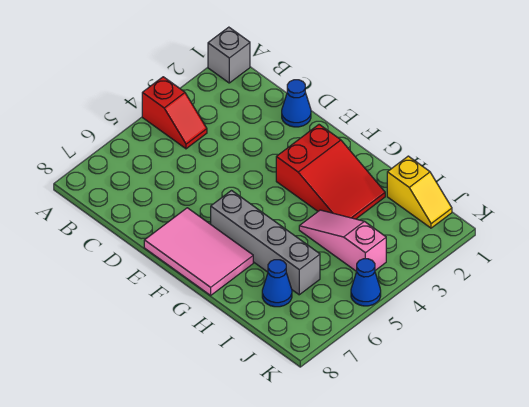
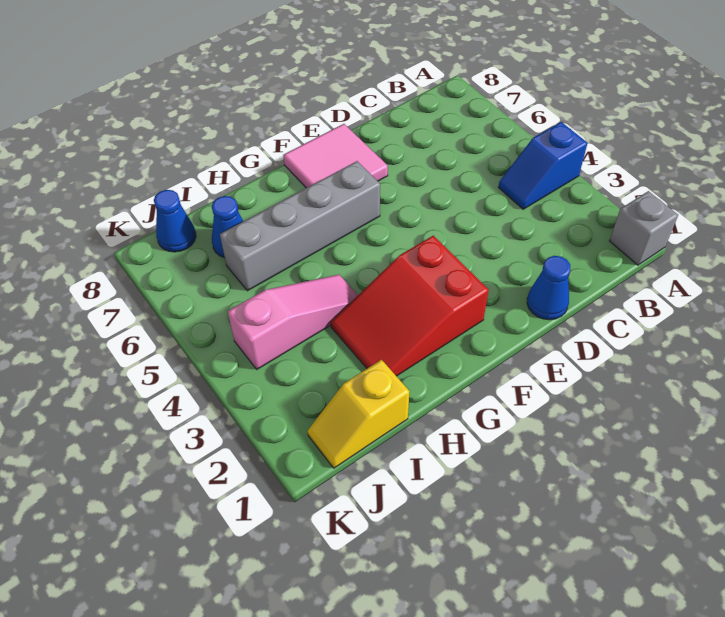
red slope A4:B4 level 1 top A -> blue slope A4:B4 level 1 top A
pink tile E7:G8 level 1 -> pink tile E7:F8 level 1
blue cone K5 level 1 -> blue cone J8 level 1

